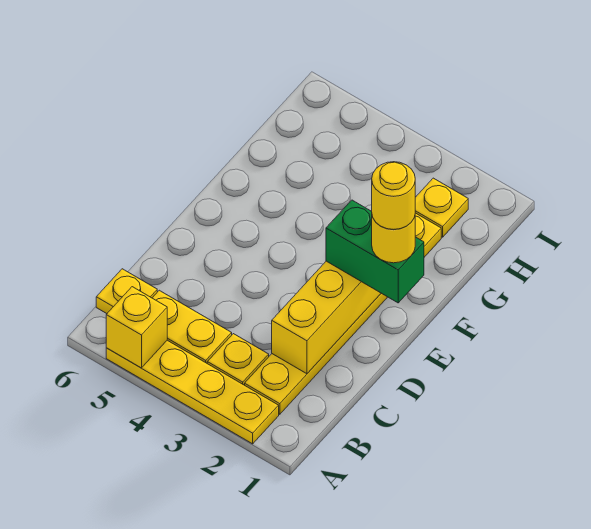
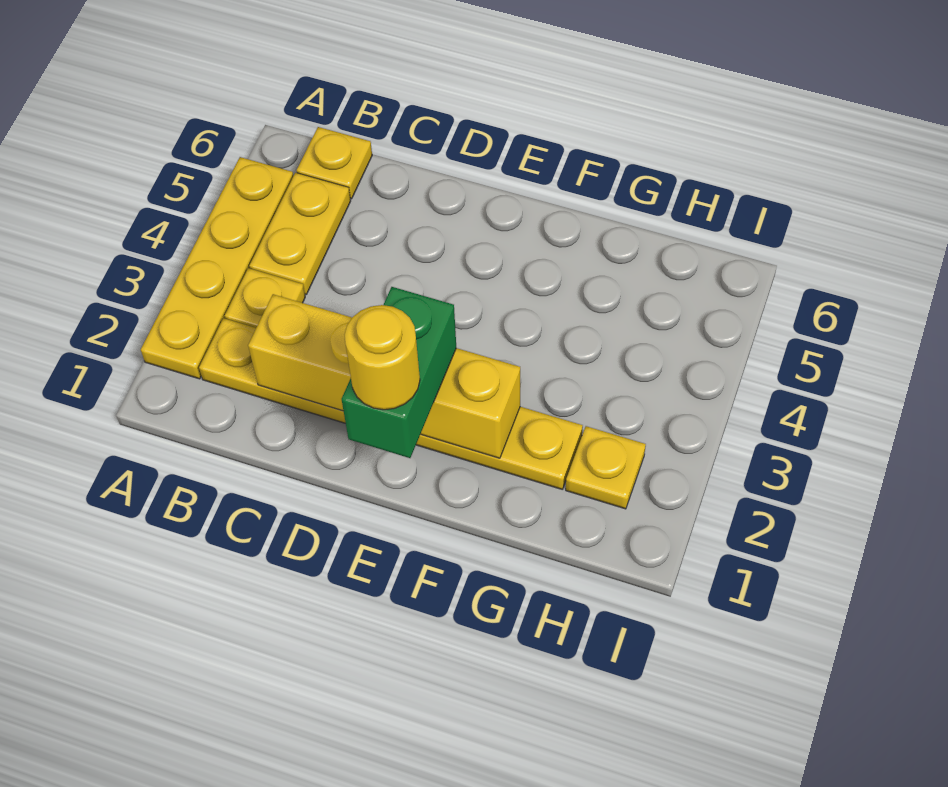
yellow brick A5 level 2 -> none
yellow round brick E1 level 5 -> none

